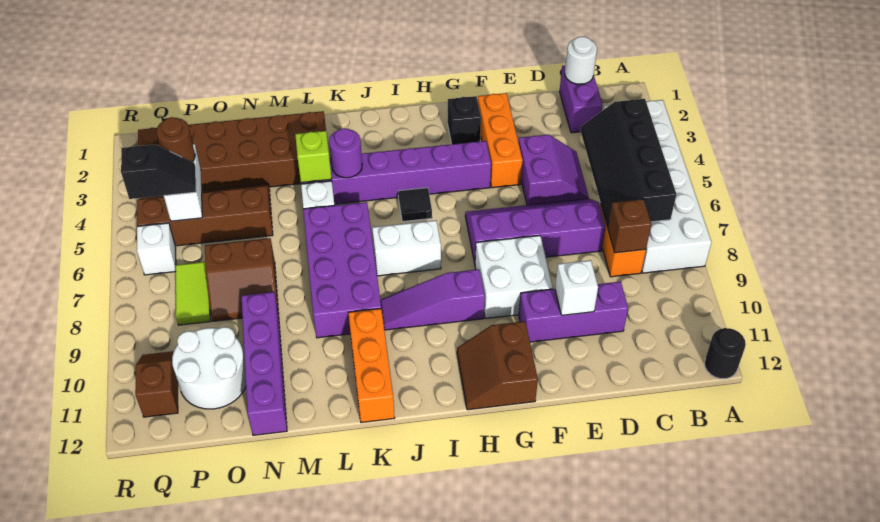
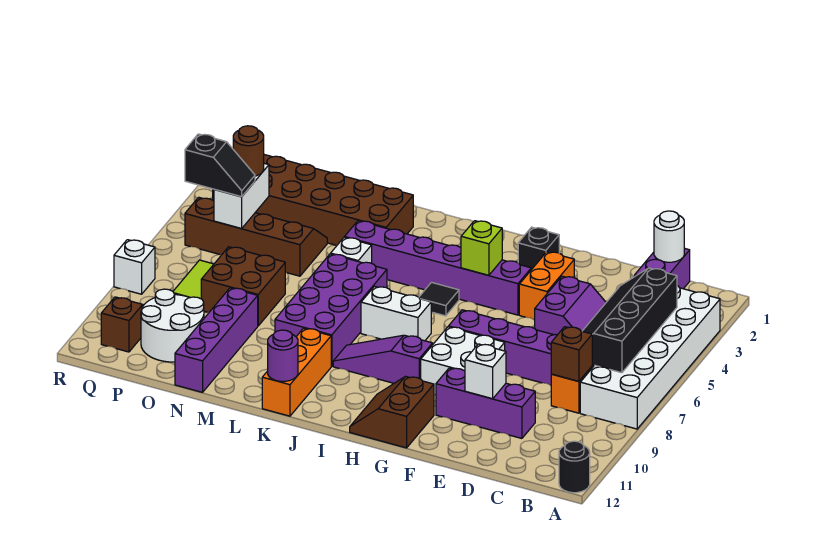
orange brick F2:F4 level 1 -> orange brick F3:F4 level 1
purple round brick K4 level 2 -> purple round brick K12 level 2
lime brick L4 level 2 -> lime brick H4 level 2
brown slope N7:O8 level 1 top 7 -> brown brick N7:O8 level 1
white brick Q6 level 1 -> white brick R8 level 1

